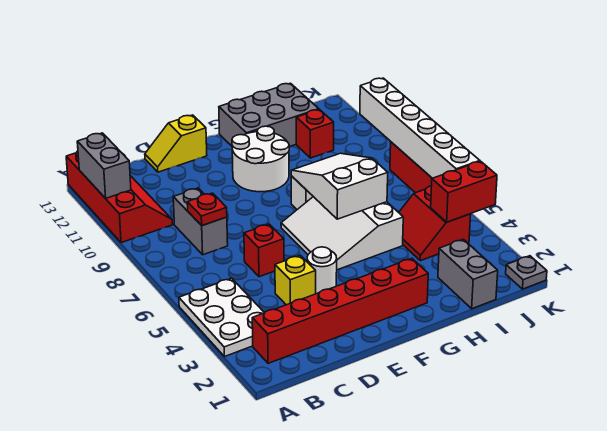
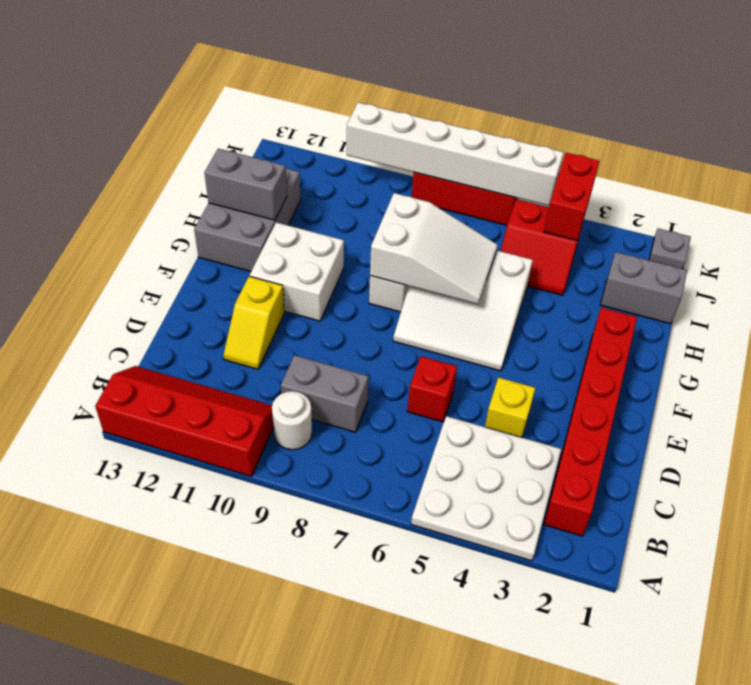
white plate A3:B5 level 1 -> white plate A3:C5 level 1
grey brick A11:A12 level 2 -> grey brick H12:H13 level 2
red plate C8 level 2 -> none
yellow slope D13:E13 level 1 top E -> yellow slope D11:E11 level 1 top E
white round brick E4 level 1 -> white round brick B9 level 1
white round brick F10:G11 level 1 -> white brick F10:G11 level 1
white slope G6:H8 level 2 top 6 -> white slope G6:H8 level 2 top 8
red brick I11 level 1 -> none

